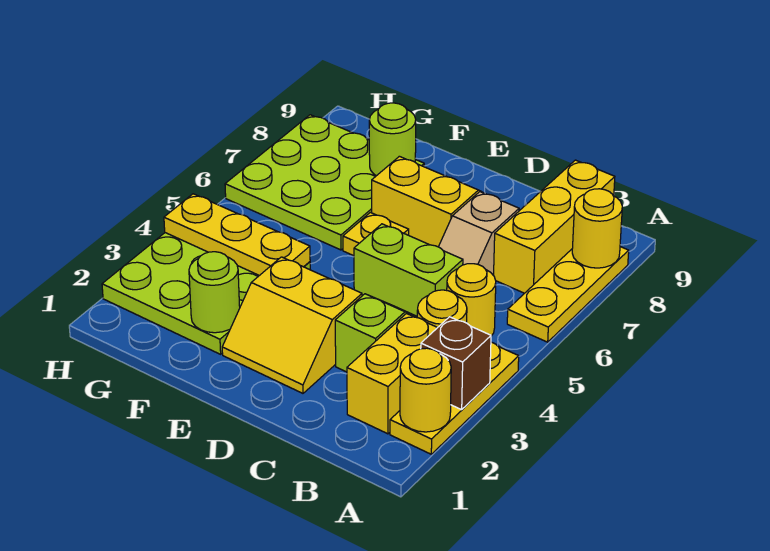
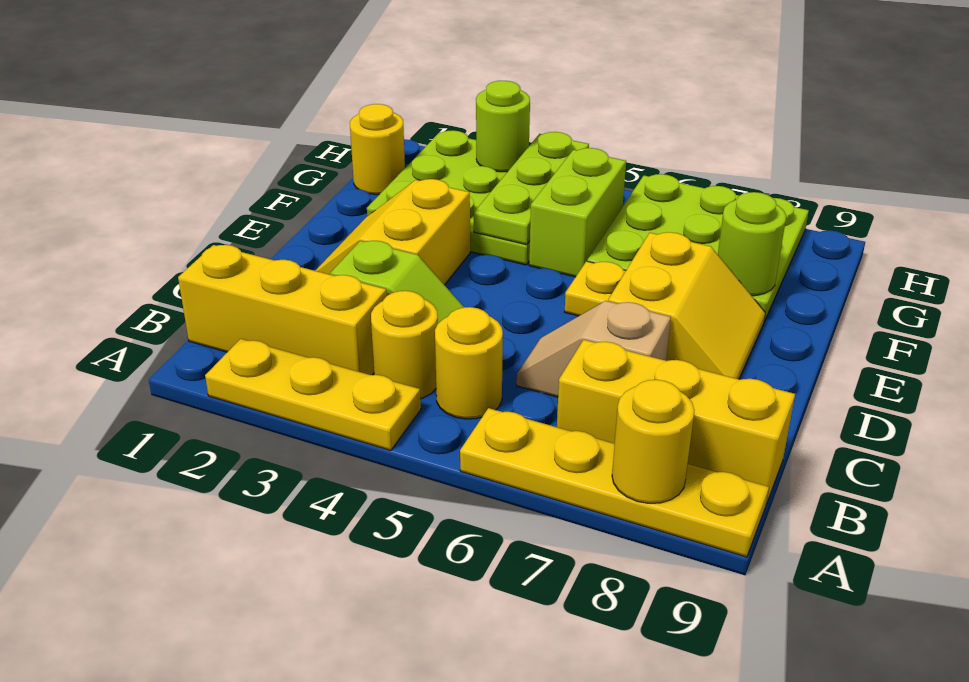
yellow round brick A2 level 2 -> yellow round brick G1 level 1
brown brick A3 level 2 -> none
yellow plate A6:A8 level 1 -> yellow plate A6:A9 level 1
yellow brick B2:B3 level 1 -> yellow brick B1:B3 level 1
lime brick C5:D5 level 1 -> lime brick F5:G5 level 1
lime round brick F2 level 2 -> lime round brick H3 level 2
yellow plate F4:H4 level 2 -> lime plate F4:H4 level 2

